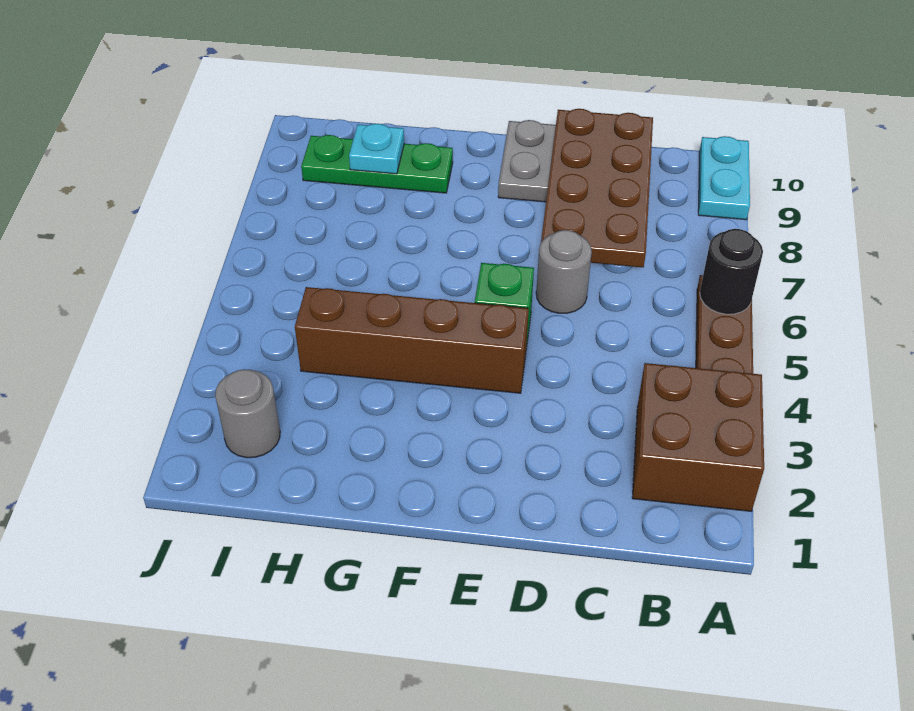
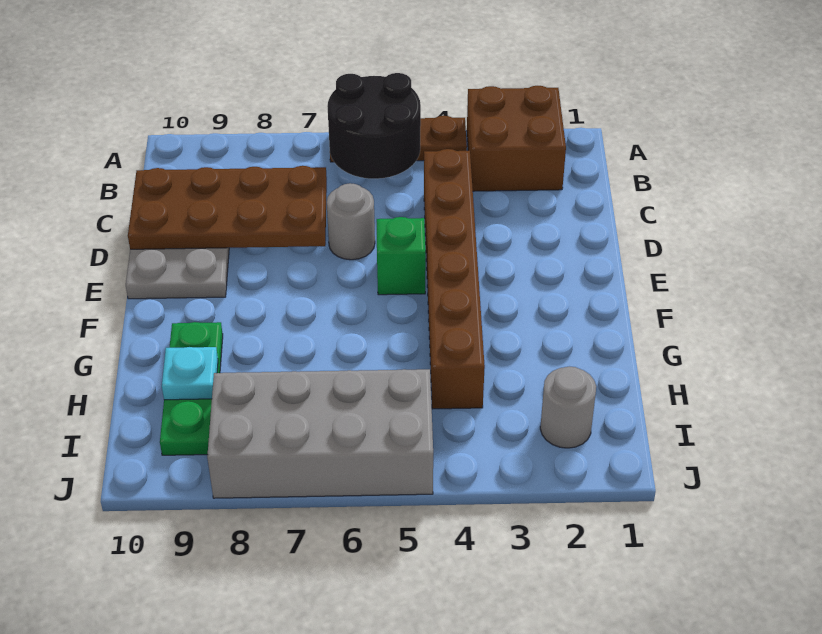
black round brick A6 level 2 -> black round brick A5:B6 level 2
cyan plate A9:A10 level 1 -> none
brown brick E4:H4 level 1 -> brown brick C4:H4 level 1
none -> grey brick I5:J8 level 1

